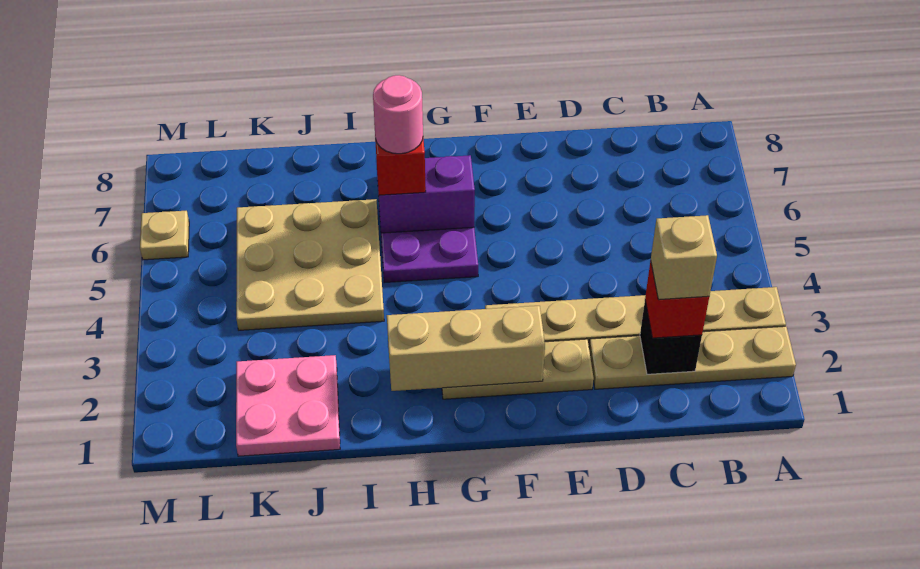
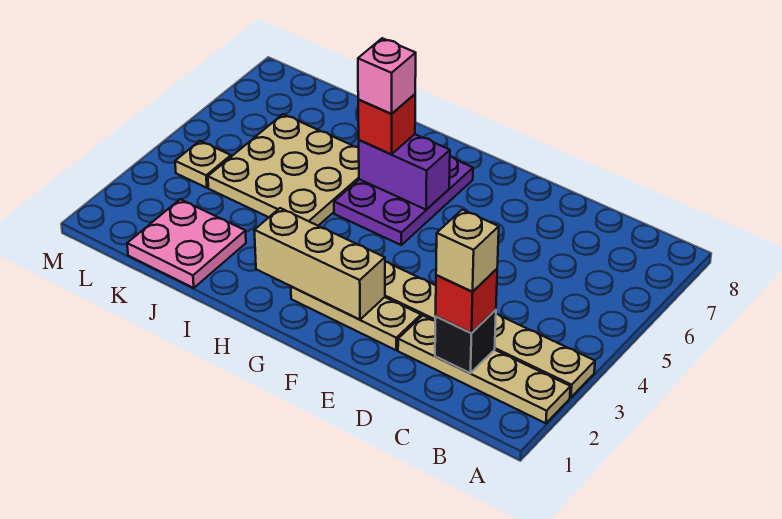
pink round brick H6 level 4 -> pink brick H6 level 4
tan plate M6 level 1 -> tan plate L4 level 1

